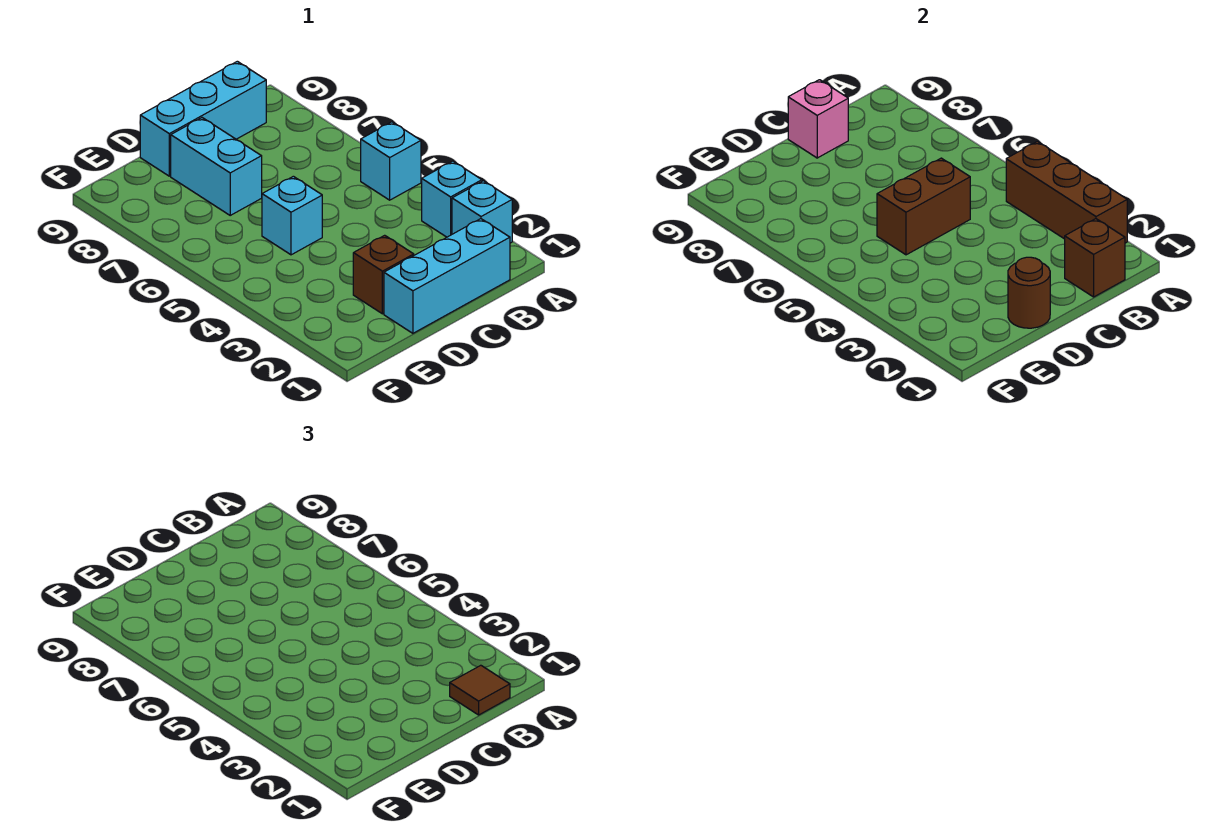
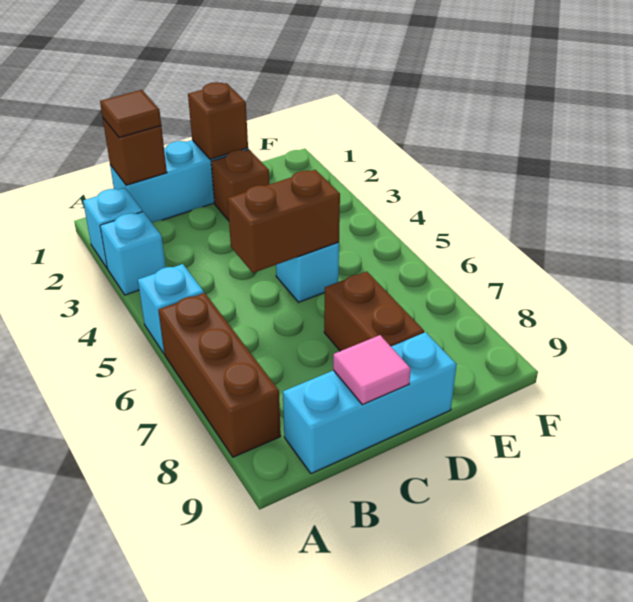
brown brick A2:A4 level 2 -> brown brick A6:A8 level 1
pink brick C9 level 2 -> pink tile C9 level 2
brown round brick D1 level 2 -> brown brick D1 level 2
cyan brick D7:D8 level 1 -> brown brick D7:D8 level 1

